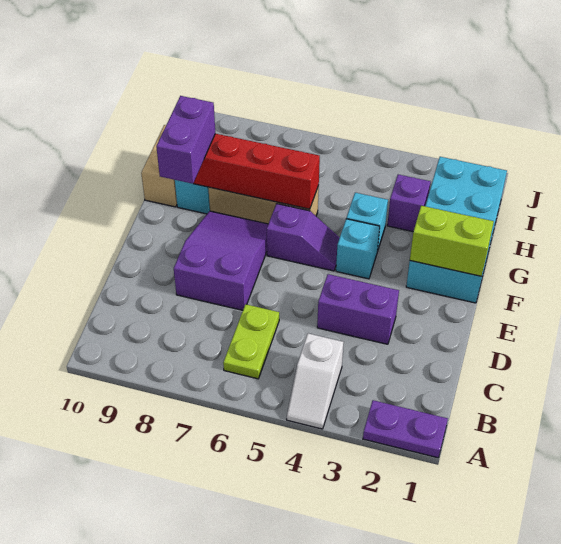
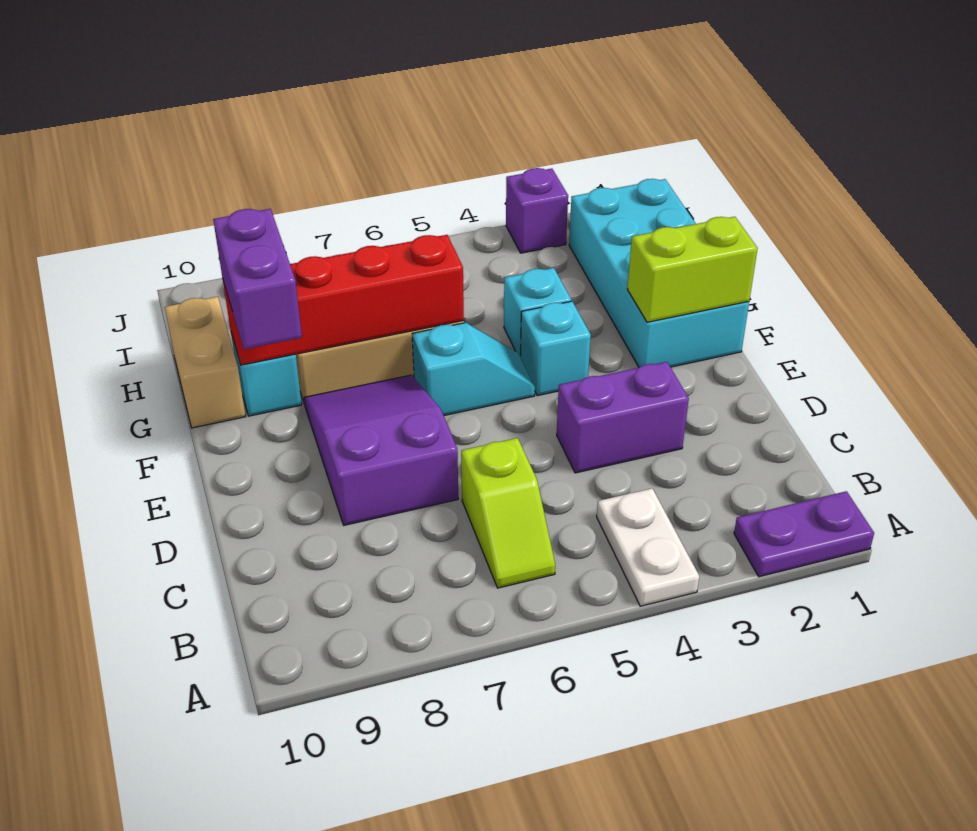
white slope A4:B4 level 1 top B -> white plate A4:B4 level 1
lime plate B6:C6 level 1 -> lime slope B6:C6 level 1 top C
purple slope F5:F6 level 1 top 6 -> cyan slope F5:F6 level 1 top 6
purple brick H3 level 1 -> purple brick J3 level 1

